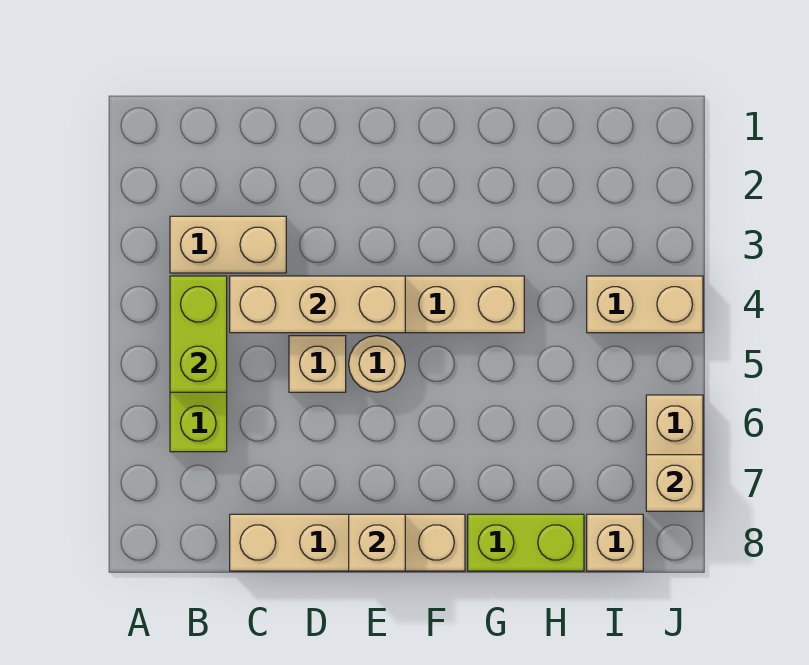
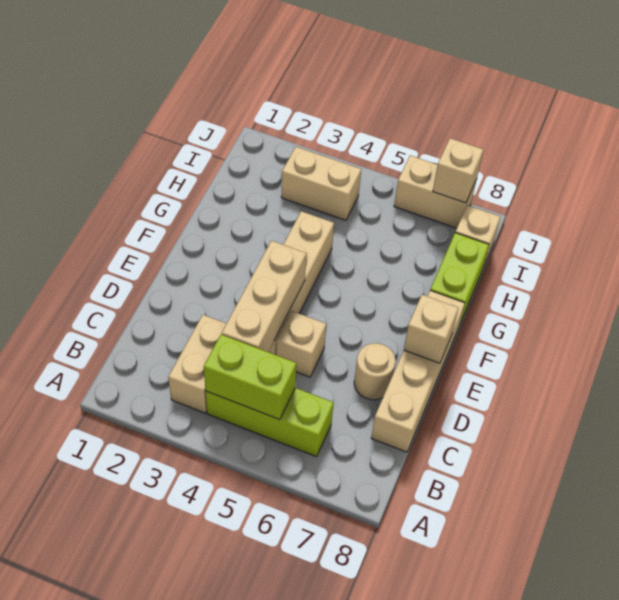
tan round brick E5 level 1 -> tan round brick D7 level 1
tan brick I4:J4 level 1 -> tan brick I3:I4 level 1

